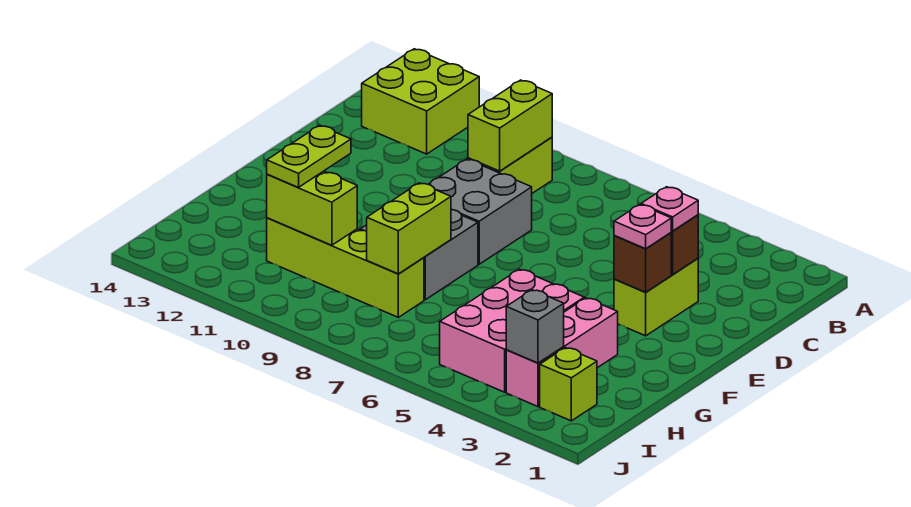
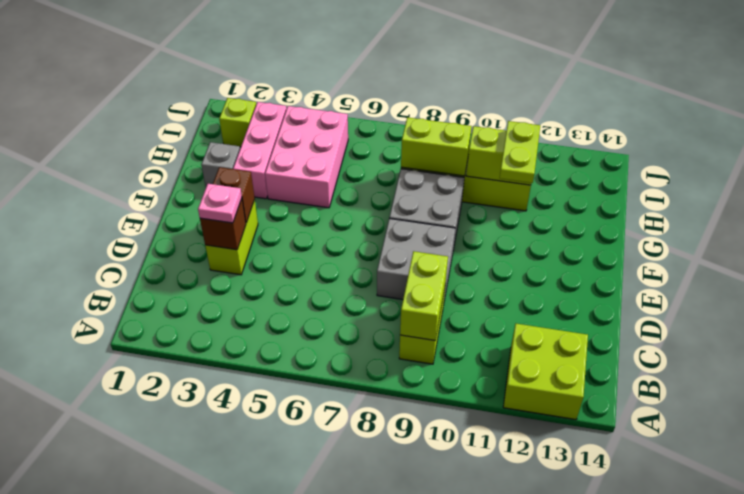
pink plate E3 level 3 -> none
lime brick G8:H8 level 2 -> lime brick H8:H9 level 2
grey brick I3 level 2 -> grey brick G2 level 1

